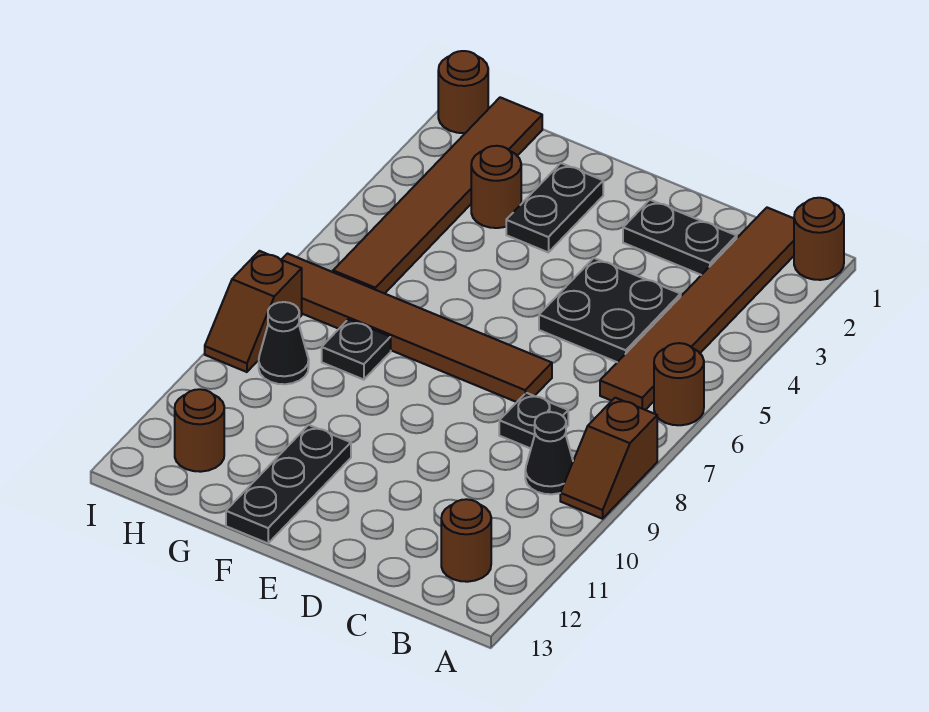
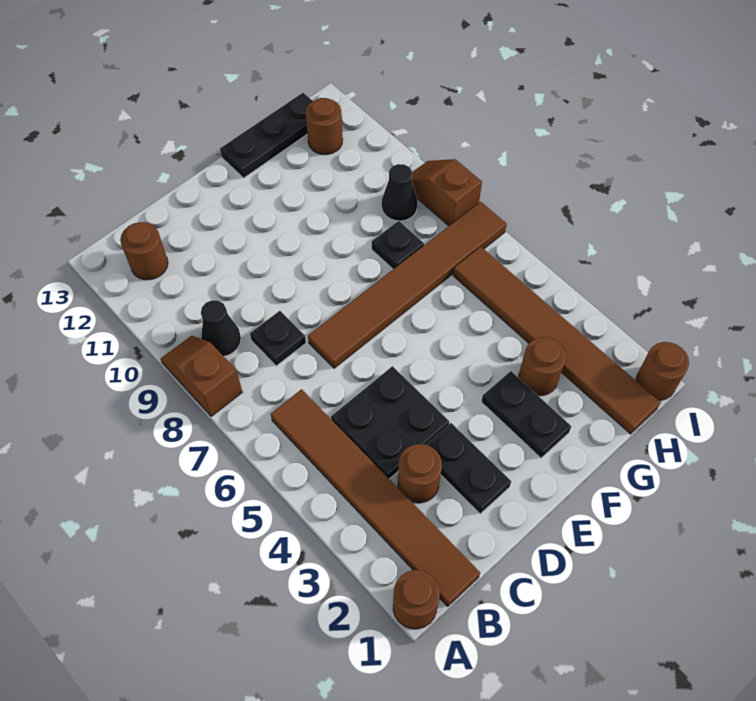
brown round brick A6 level 1 -> brown round brick C3 level 1
black plate C2:D2 level 1 -> black plate D2:D3 level 1
black plate F11:F13 level 1 -> black plate F13:H13 level 1

